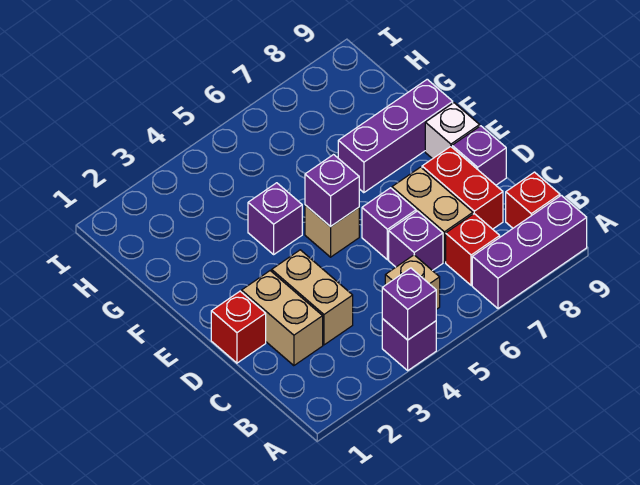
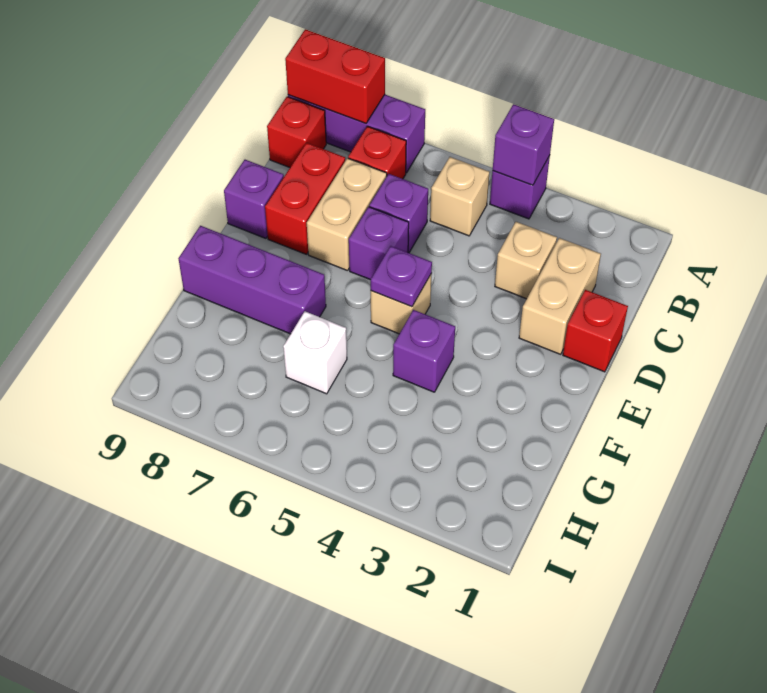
none -> red brick A8:A9 level 2
tan brick C3:D3 level 1 -> tan brick C3 level 1
purple brick E5 level 2 -> purple plate E5 level 2
white brick E9 level 1 -> white brick G6 level 1

